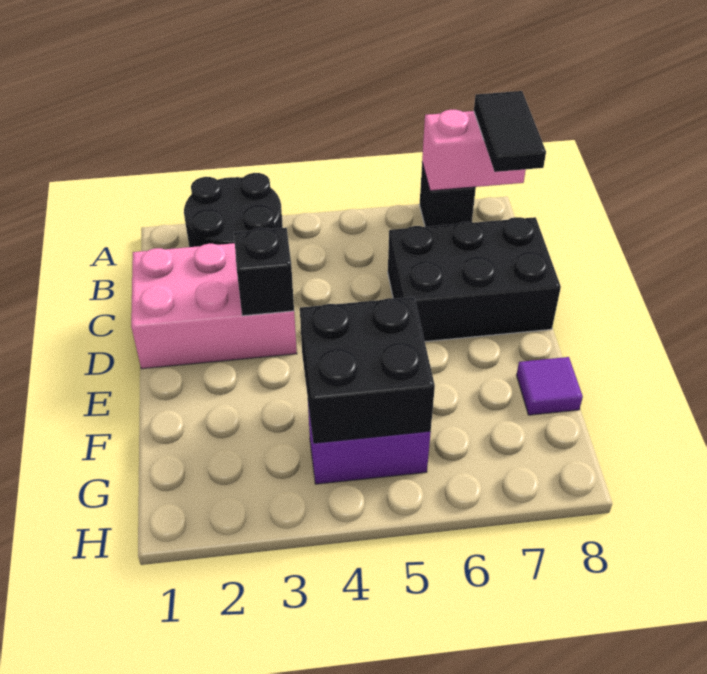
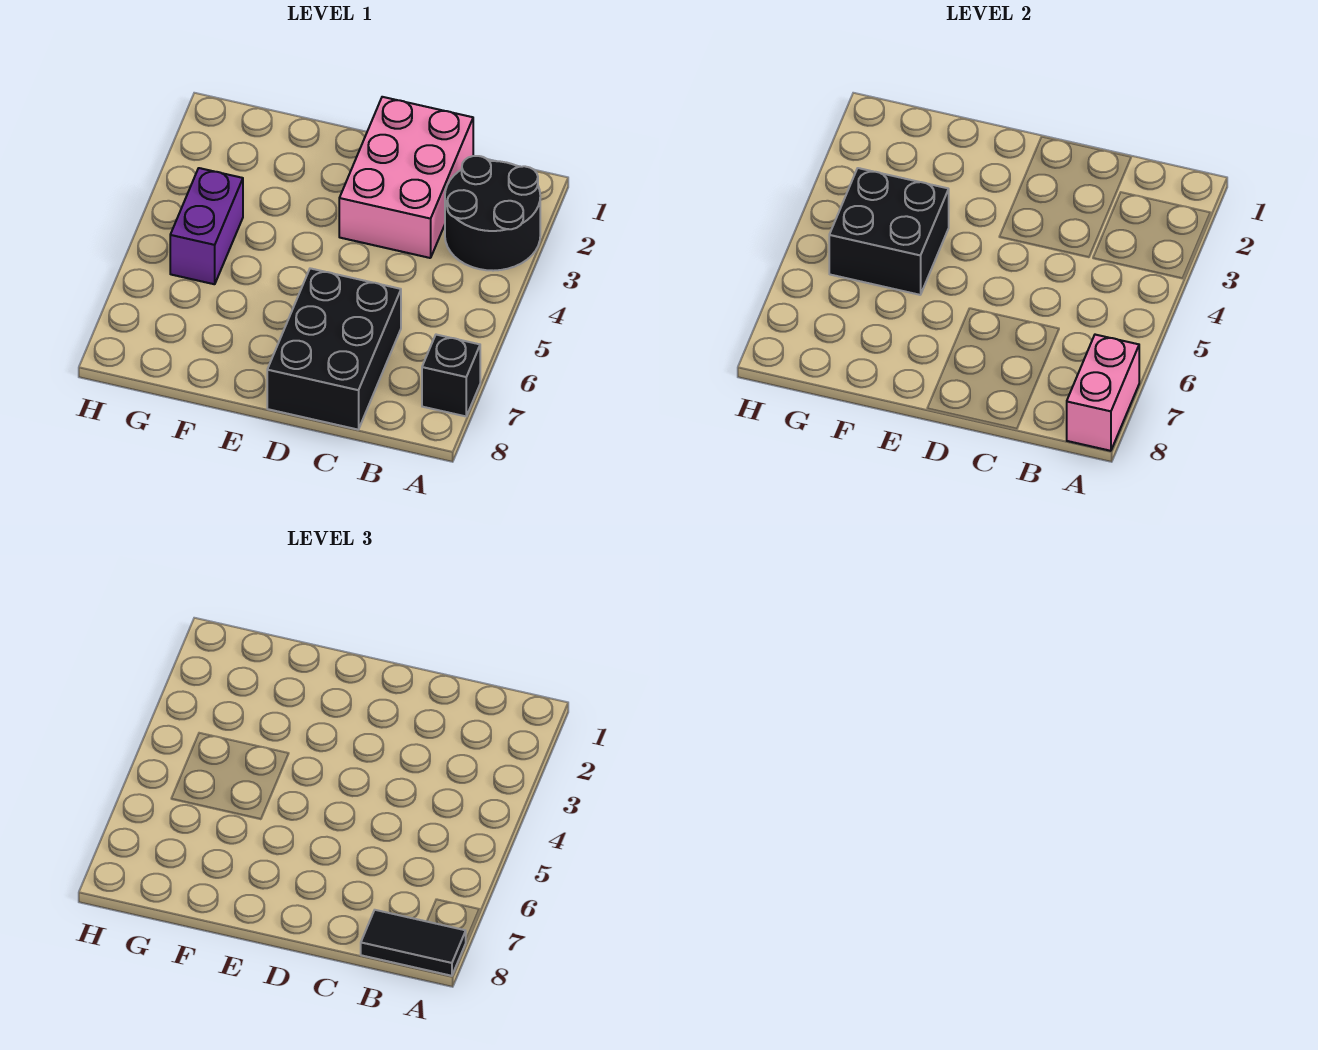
black brick D3 level 2 -> none
purple tile F8 level 1 -> none

